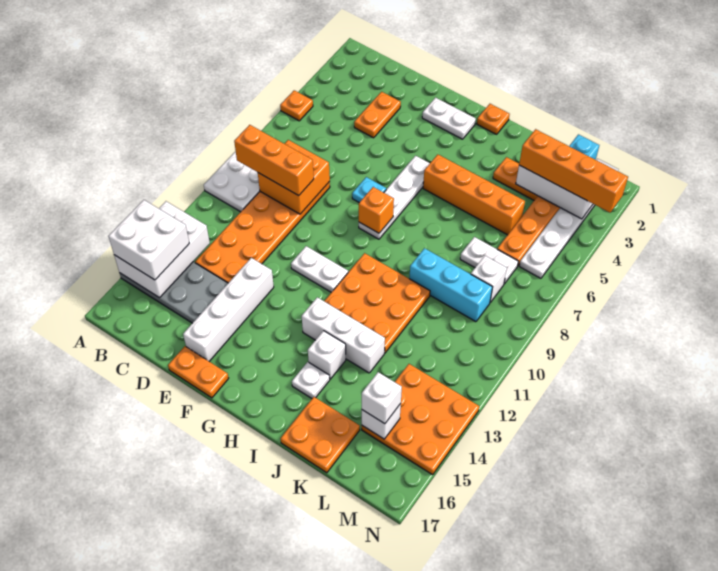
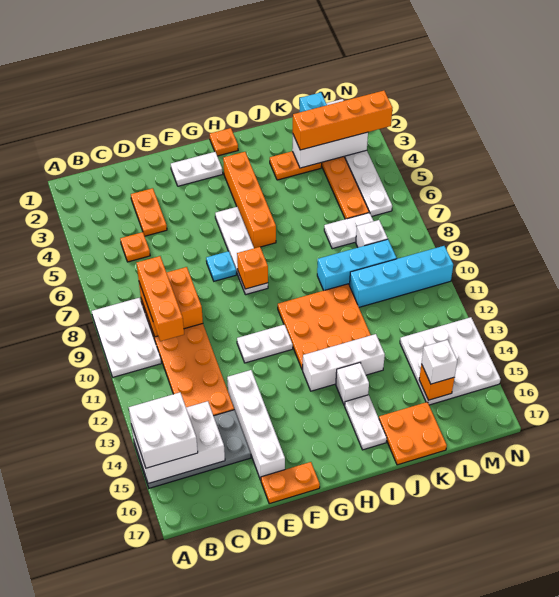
orange plate A5 level 1 -> orange plate C5 level 1
white brick A13:B15 level 2 -> white brick A14:C15 level 2
orange brick B9:D9 level 3 -> orange brick C8:C10 level 3
orange brick H5:K5 level 1 -> orange brick H3:H6 level 1
white plate I15 level 1 -> white plate I15:I16 level 1
none -> cyan brick K10:N10 level 1
orange plate L13:N15 level 1 -> white plate L13:N15 level 1
white brick L15 level 2 -> orange brick L15 level 2

